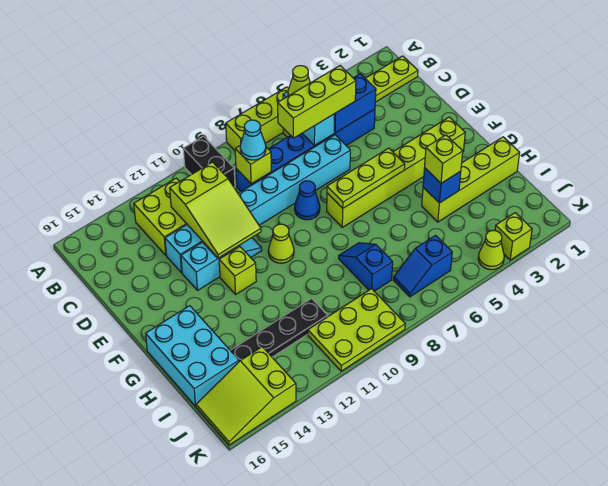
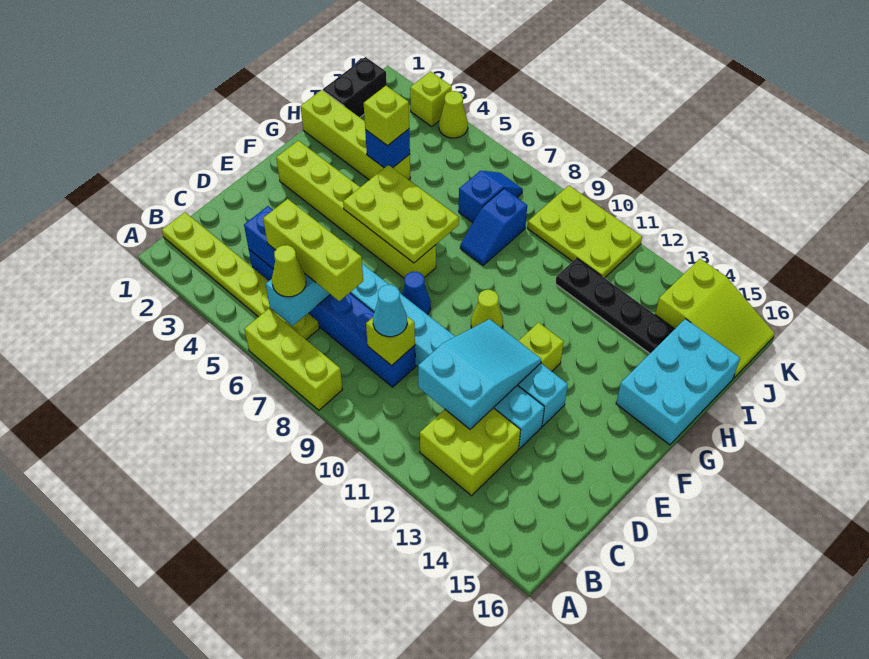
black brick A10:B10 level 1 -> black brick I1:J1 level 1
lime slope C11:E12 level 2 top C -> cyan slope C11:E12 level 2 top C
lime plate F5:F7 level 2 -> lime plate F5:G7 level 2
blue slope J6:J7 level 1 top 6 -> blue slope I7:J7 level 1 top I

